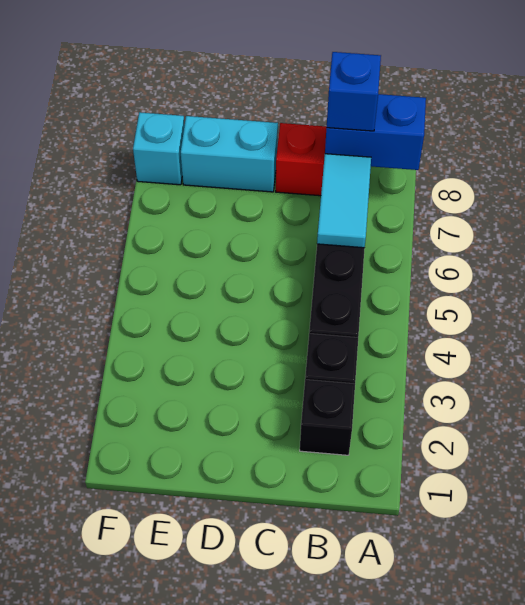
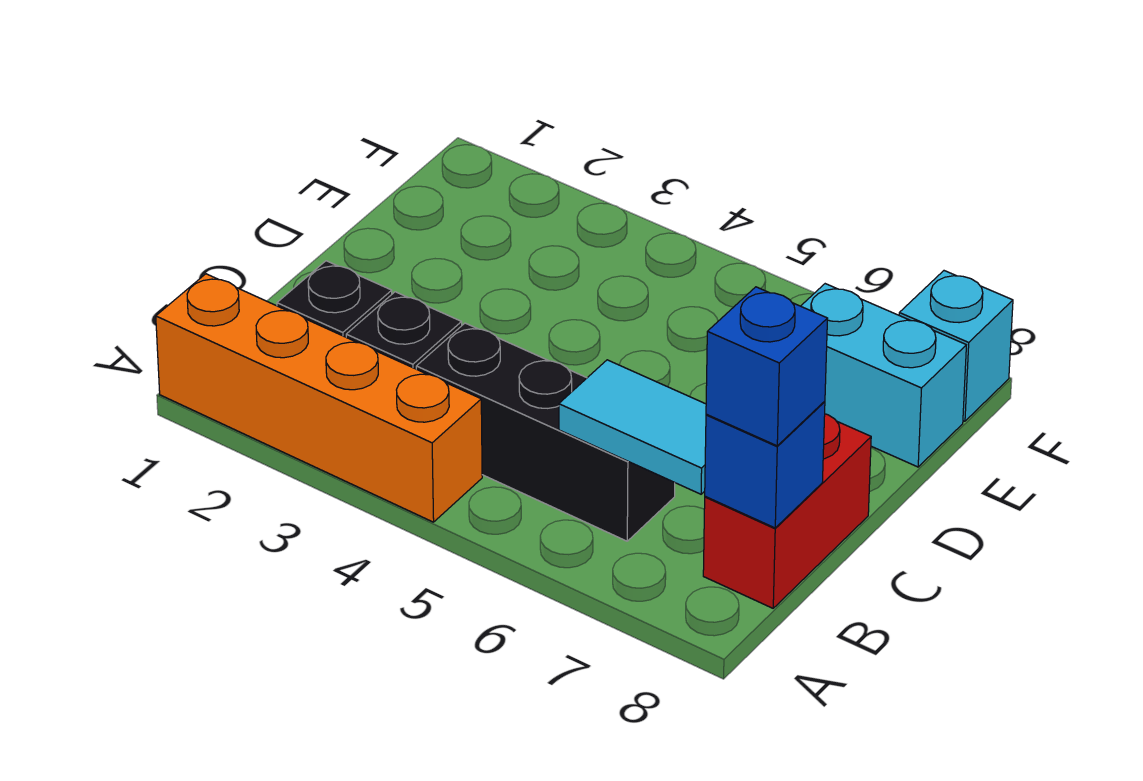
none -> orange brick A1:A4 level 1
blue brick A8:B8 level 2 -> blue brick B8 level 2
cyan brick D8:E8 level 1 -> cyan brick E7:E8 level 1

